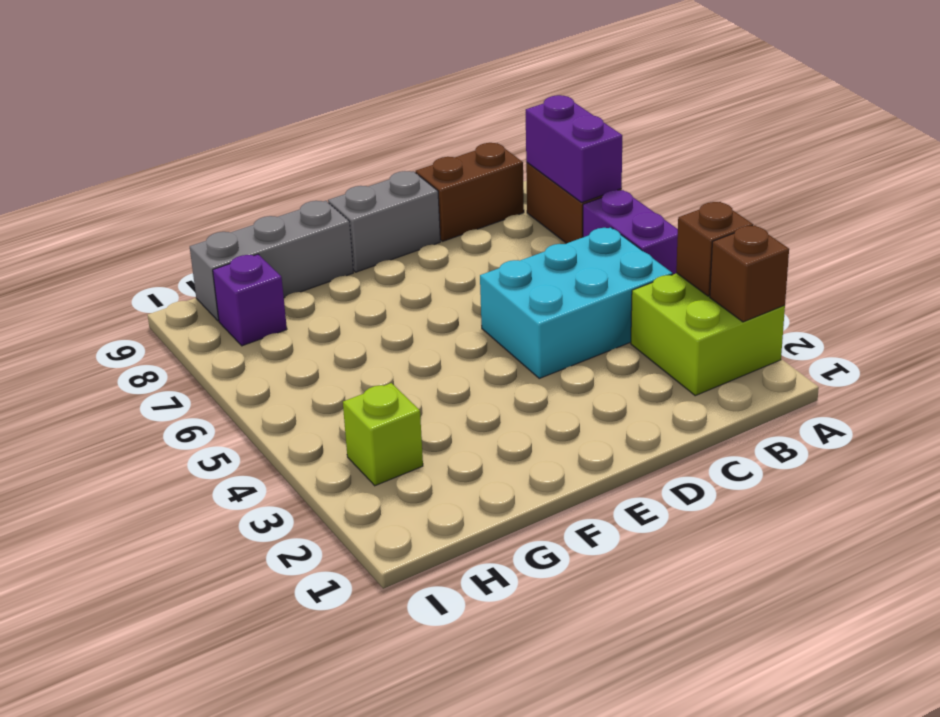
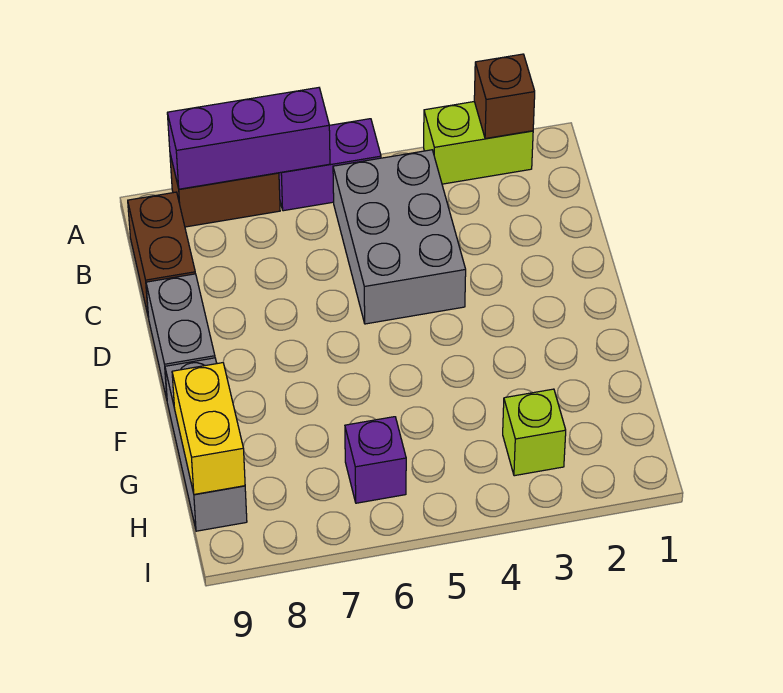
lime brick A2:B3 level 1 -> lime brick A2:A3 level 1
brown brick A3 level 2 -> none
purple brick A7:A8 level 2 -> purple brick A6:A8 level 2
cyan brick B4:D5 level 1 -> grey brick B4:D5 level 1
none -> yellow brick G9:H9 level 2
purple brick H8 level 1 -> purple brick H6 level 1

